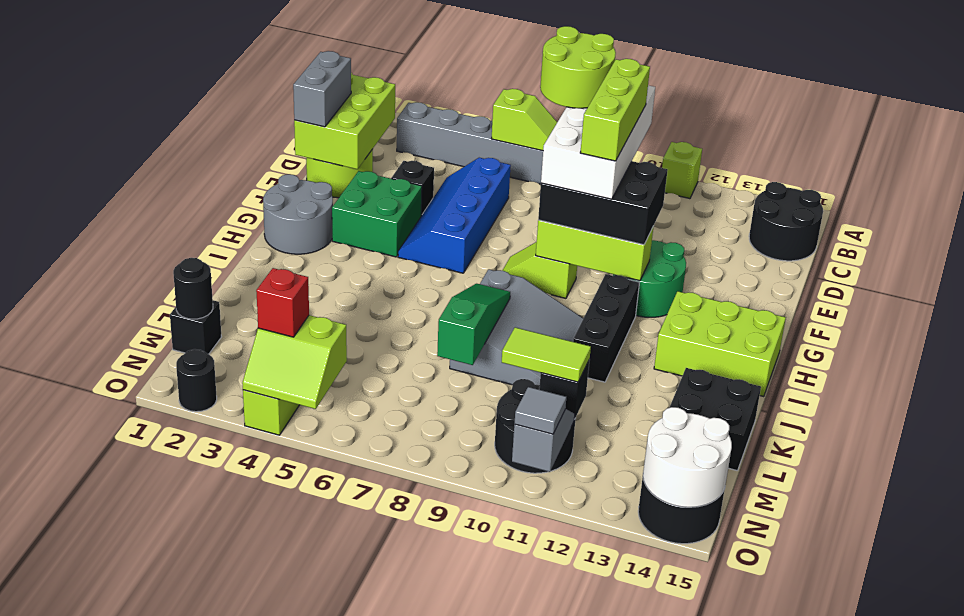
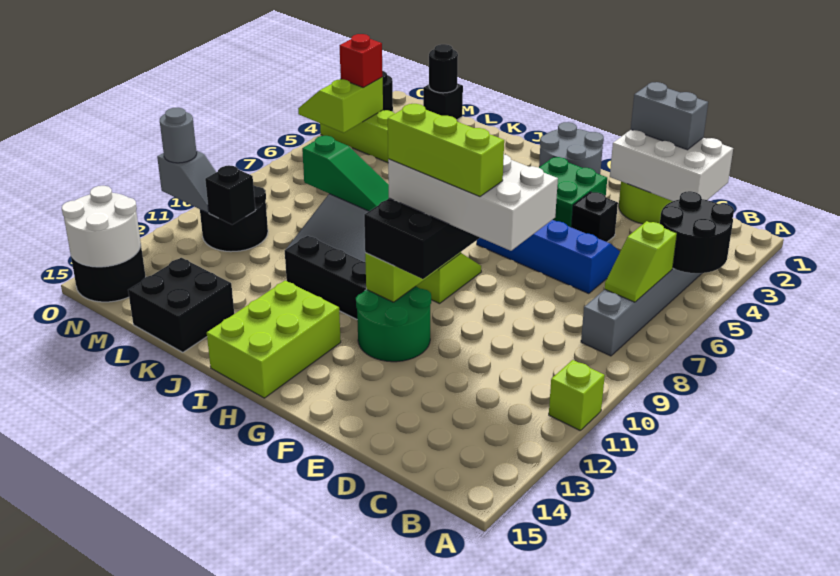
black round brick B14:C15 level 1 -> black round brick A4:B5 level 2
lime brick C1:E2 level 2 -> white brick C1:E2 level 2
lime round brick D8:E9 level 5 -> none
lime tile M10:M11 level 3 -> none
grey tile O11 level 3 -> grey round brick O11 level 3

